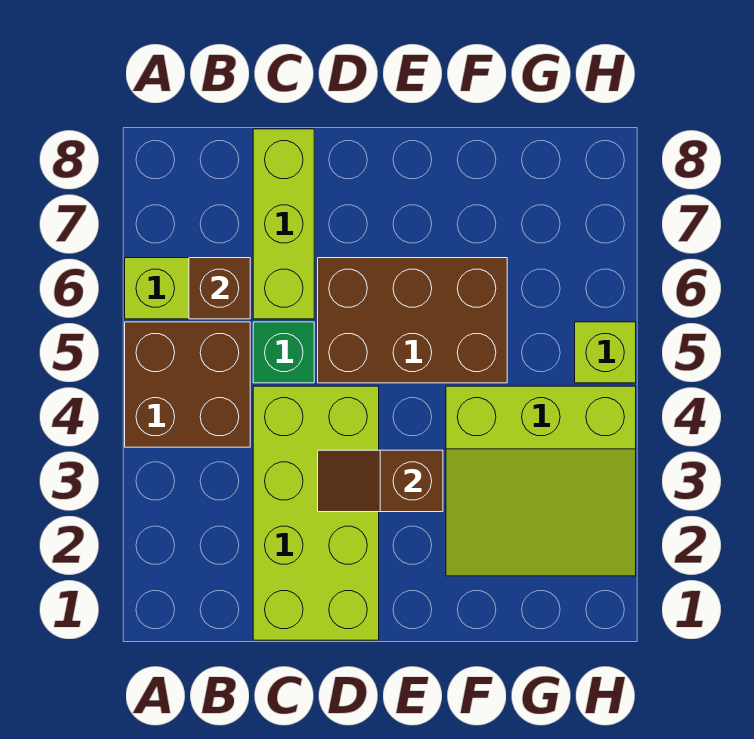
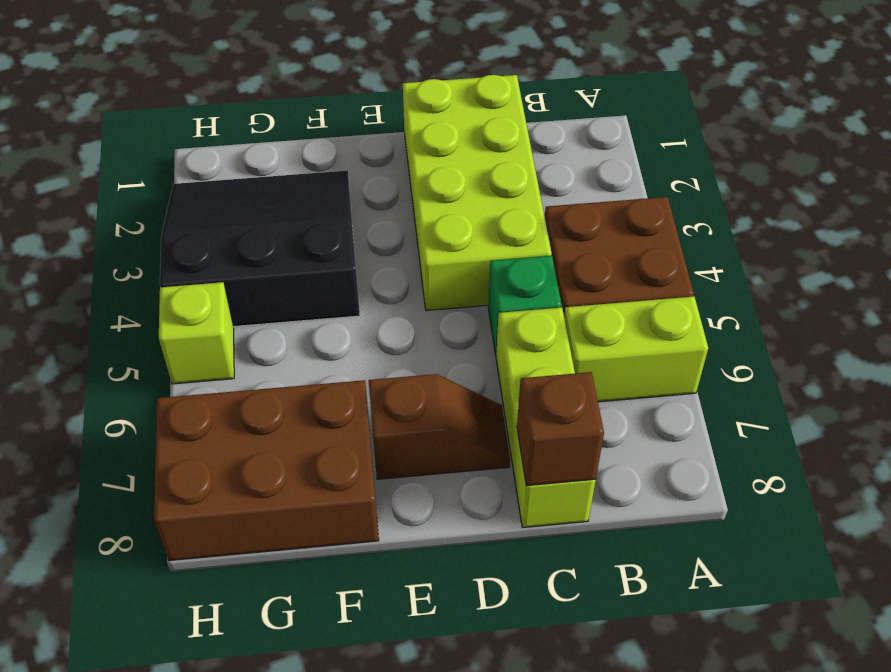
brown brick B6 level 2 -> brown brick C8 level 2
brown slope D3:E3 level 2 top E -> brown slope D7:E7 level 1 top E
brown brick D5:F6 level 1 -> brown brick F7:H8 level 1
lime slope F2:H4 level 1 top 4 -> black slope F2:H4 level 1 top 4

